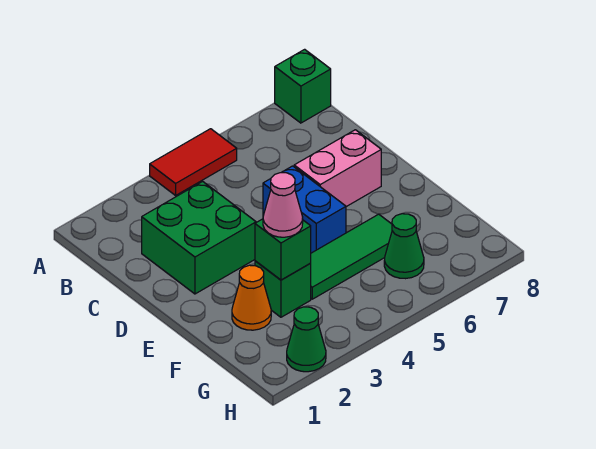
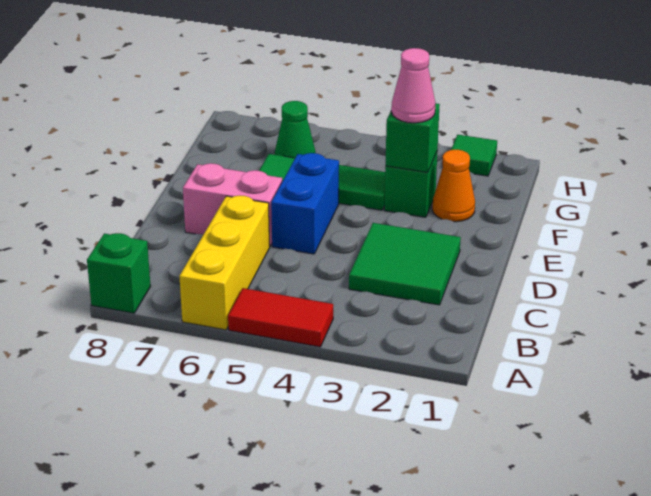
none -> yellow brick A6:C6 level 1
green brick C2:D3 level 1 -> green tile C2:D3 level 1
green cone H2 level 1 -> green tile H2 level 1

